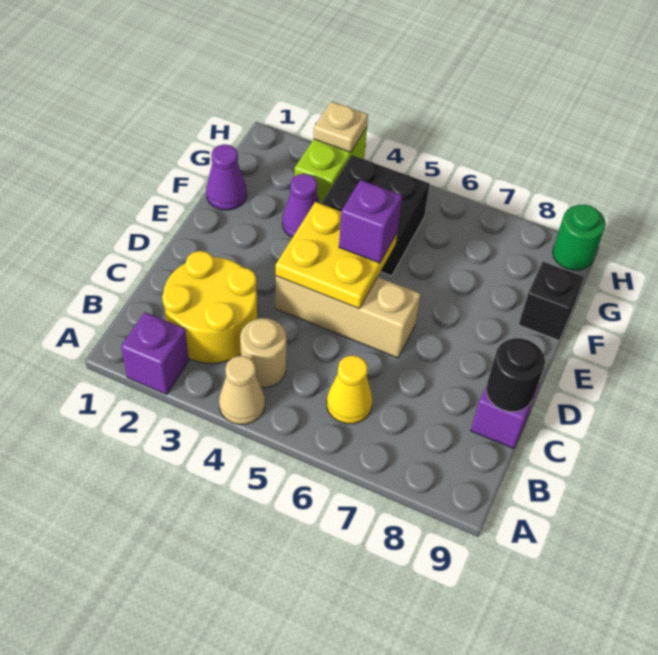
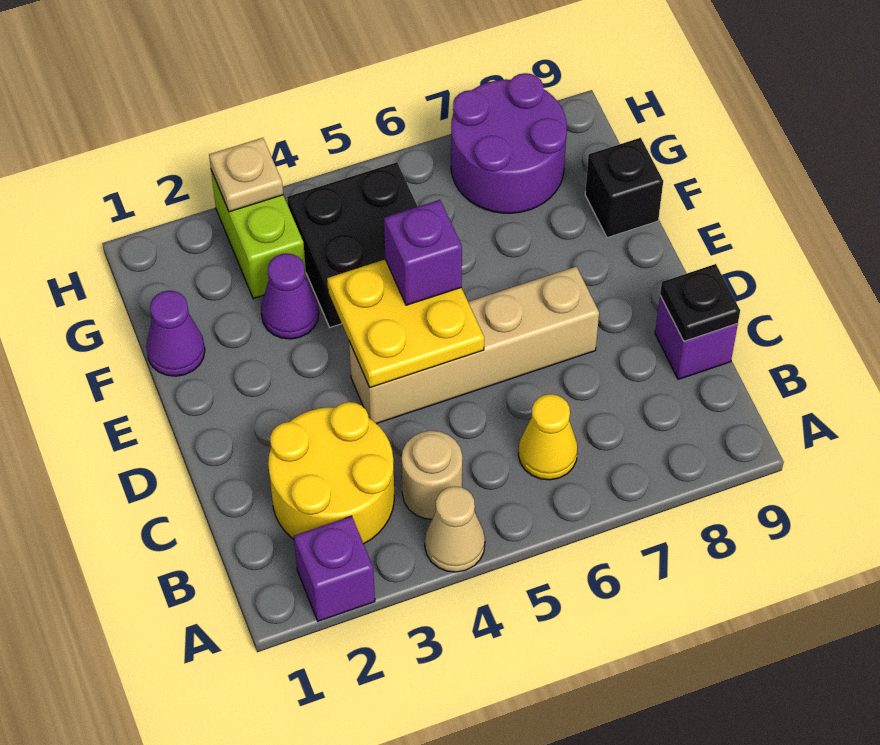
black round brick C9 level 2 -> black plate C9 level 2
tan brick D4:D6 level 1 -> tan brick D4:D7 level 1
none -> purple round brick G7:H8 level 1
green round brick H9 level 1 -> none

